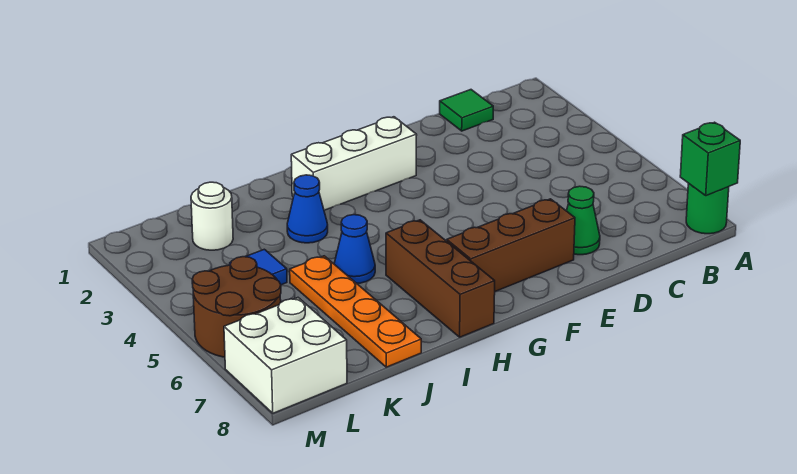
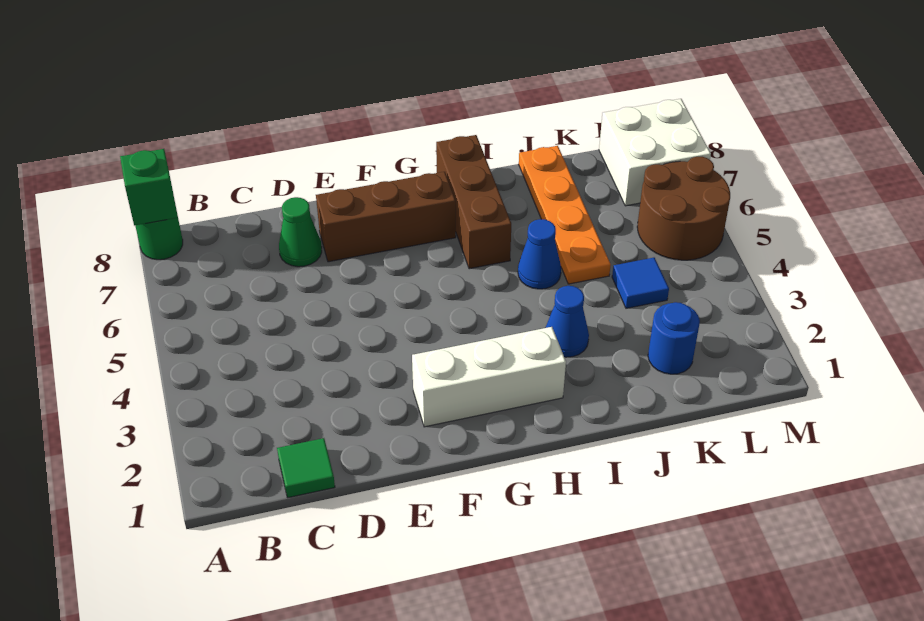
white round brick K2 level 1 -> blue round brick K2 level 1

